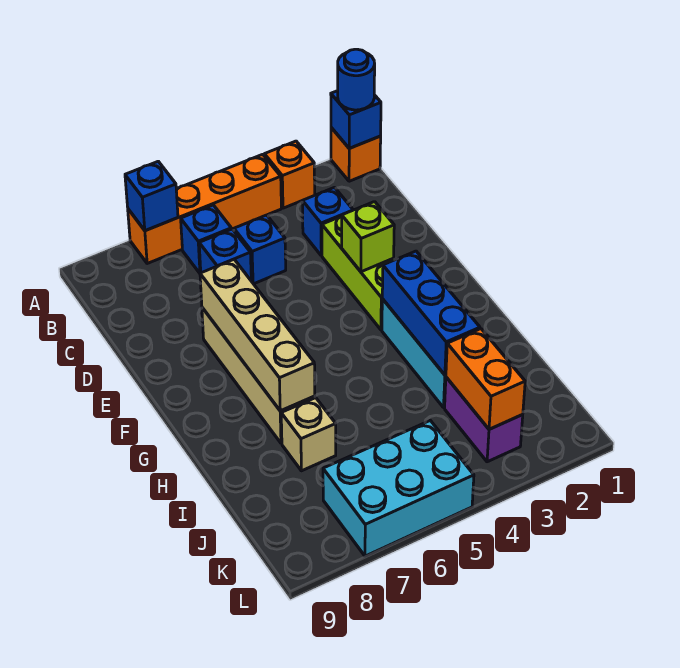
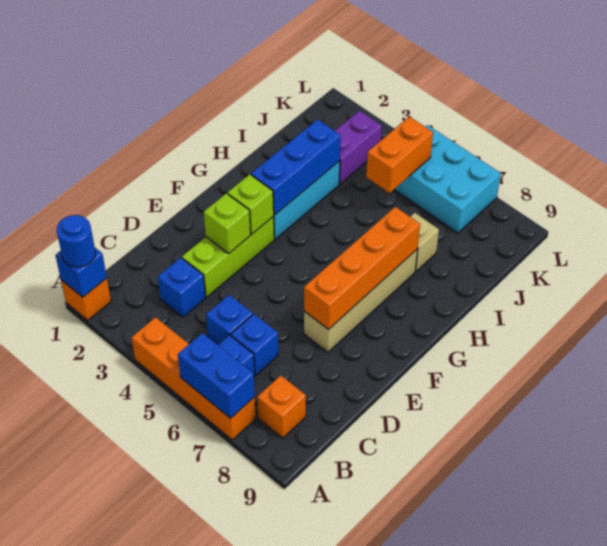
orange brick A3 level 1 -> orange brick B8 level 1
blue brick A7 level 2 -> blue brick A6:A7 level 2
tan brick E7:H7 level 2 -> orange brick E7:H7 level 2
none -> lime brick F3 level 2
orange brick J3:K3 level 2 -> orange brick J5:K5 level 2

